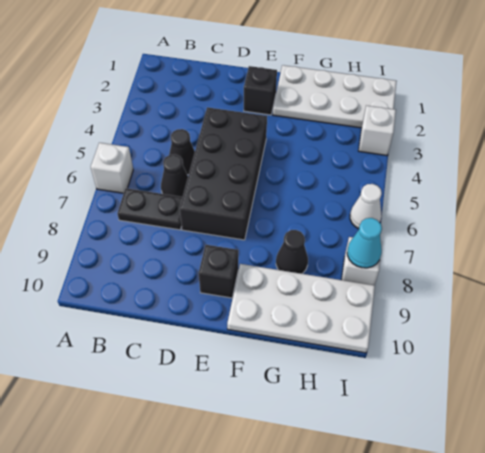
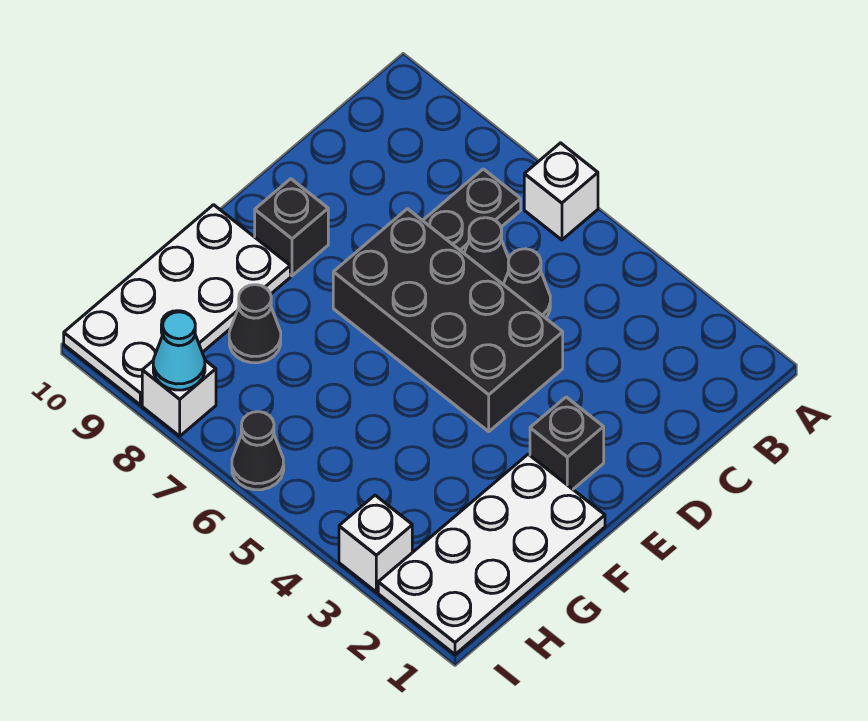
white cone I6 level 1 -> black cone I6 level 1

